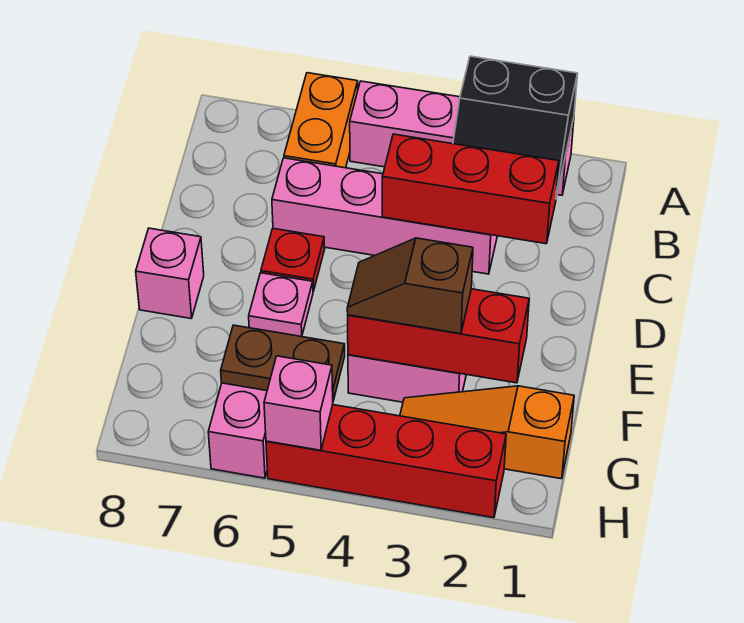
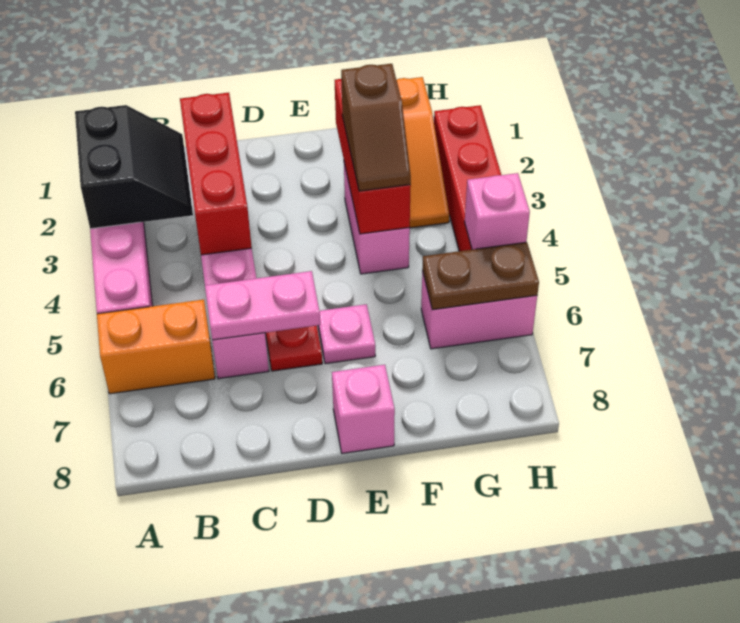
none -> pink plate C6:D6 level 2
brown plate G5:G6 level 2 -> brown plate G6:H6 level 2

